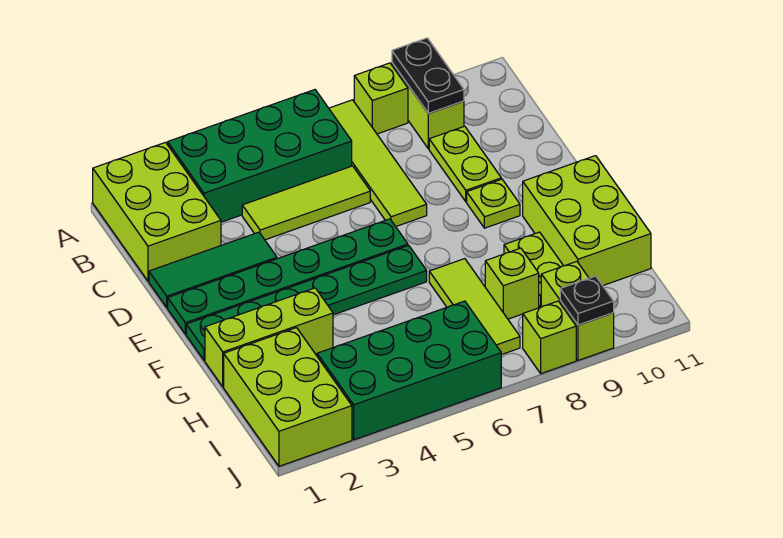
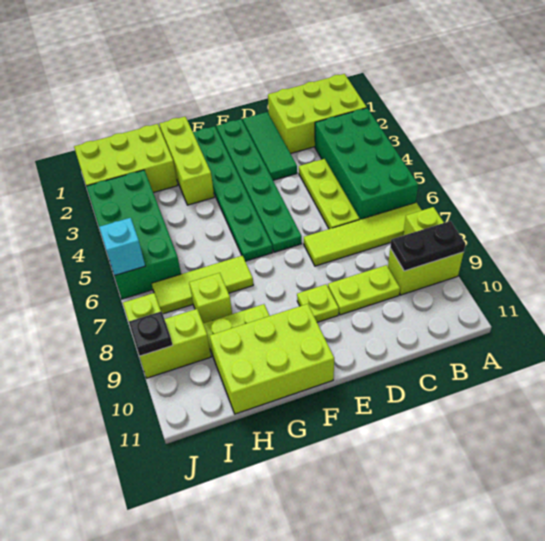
lime tile C4:C6 level 1 -> lime plate C4:C6 level 1
none -> cyan brick J6 level 2

